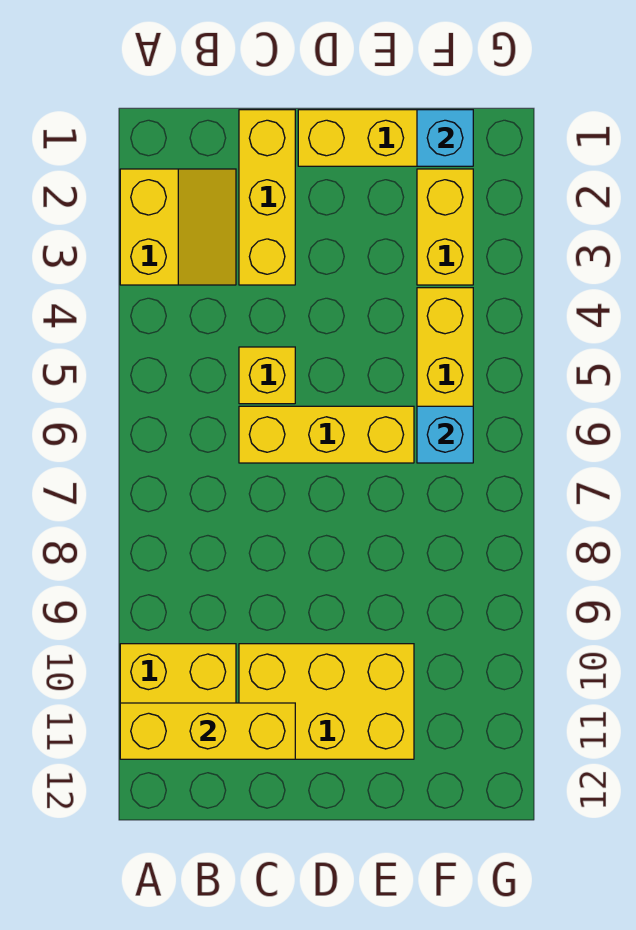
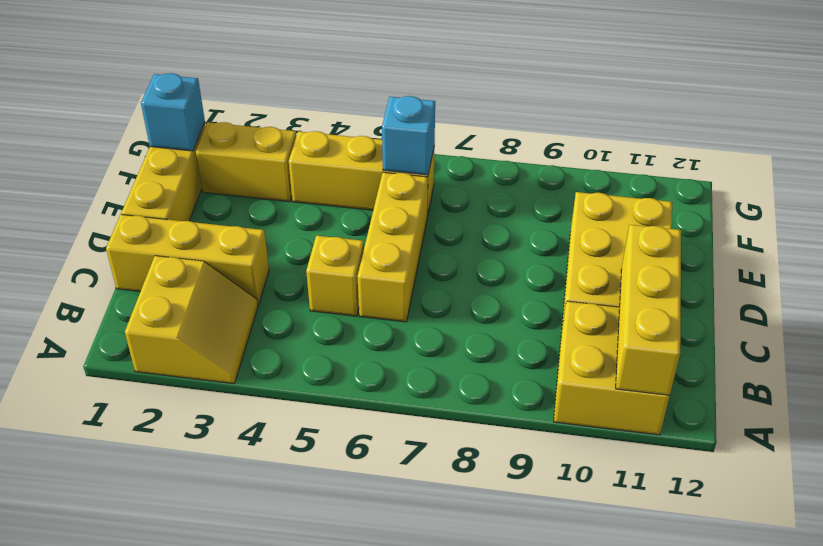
yellow slope A2:B3 level 1 top A -> yellow slope A2:B3 level 1 top 2

